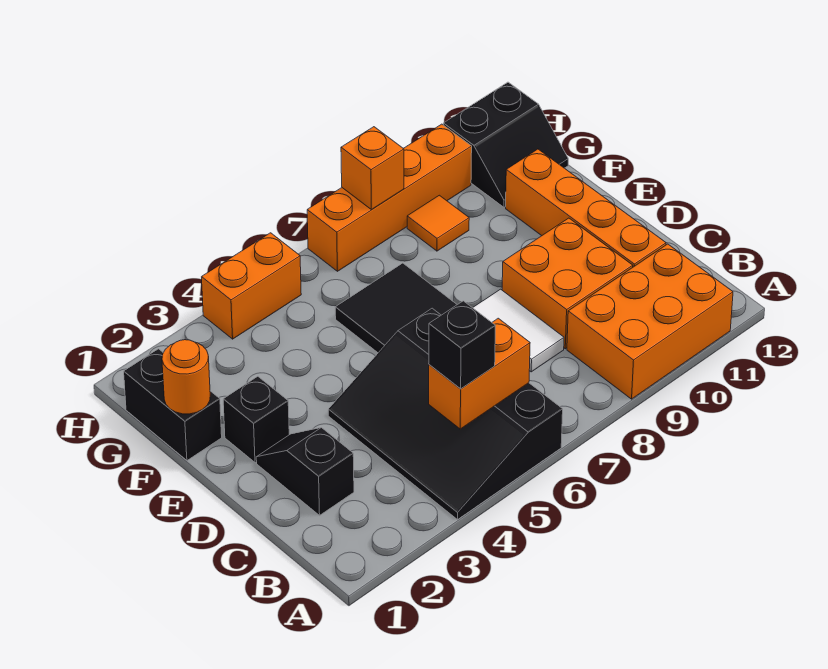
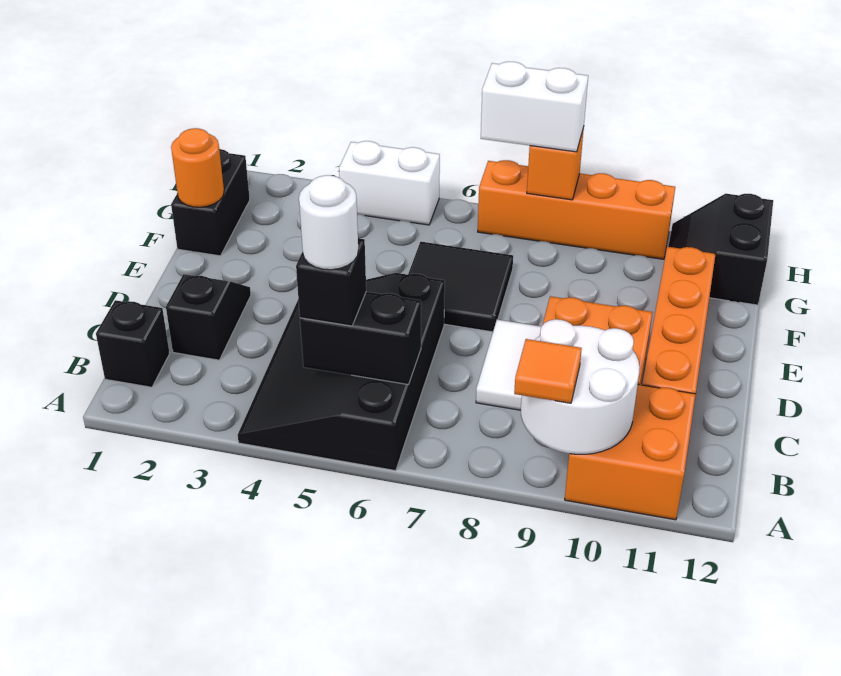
orange brick A9:B11 level 1 -> orange brick A10:B11 level 1
none -> white round brick A9:B10 level 2
orange brick B5:B6 level 2 -> black brick B5:B6 level 2
none -> white round brick B5 level 4
black brick E2 level 1 -> black brick B1 level 1
orange tile G9 level 1 -> orange tile A9 level 3
black slope G11:H12 level 1 top H -> black slope G11:H12 level 1 top 12
orange brick H4:H5 level 1 -> white brick H4:H5 level 1
none -> white brick H7:H8 level 3

